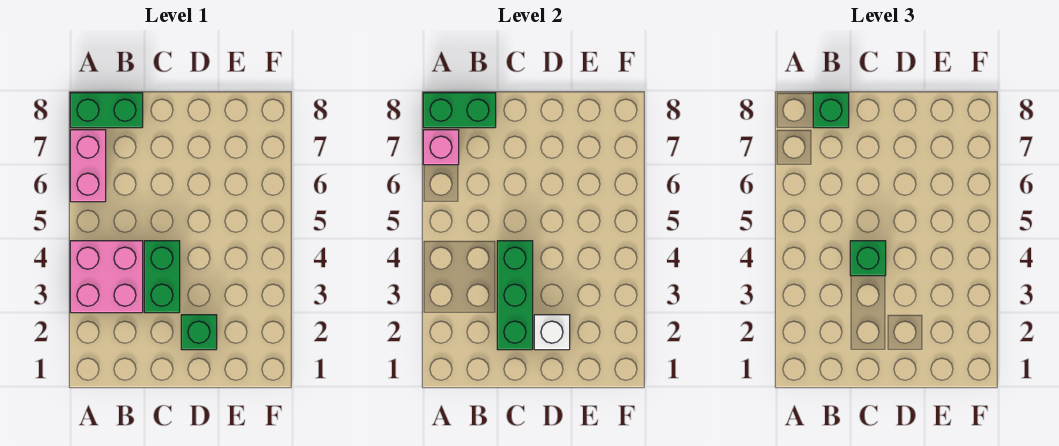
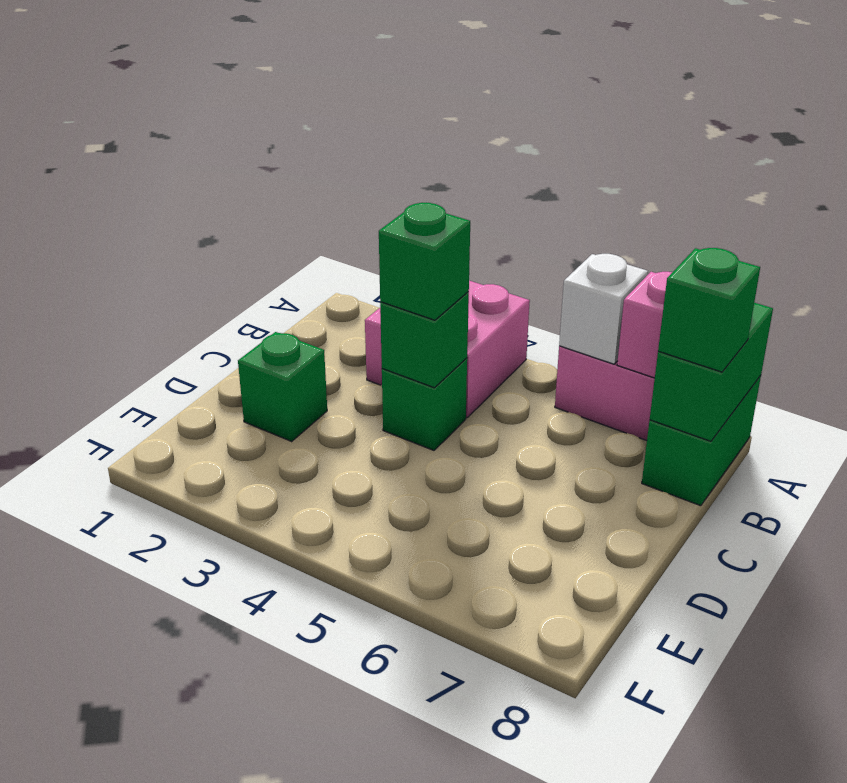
green brick C2:C4 level 2 -> green brick C4 level 2
green brick C3:C4 level 1 -> green brick C4 level 1
white brick D2 level 2 -> white brick A6 level 2

